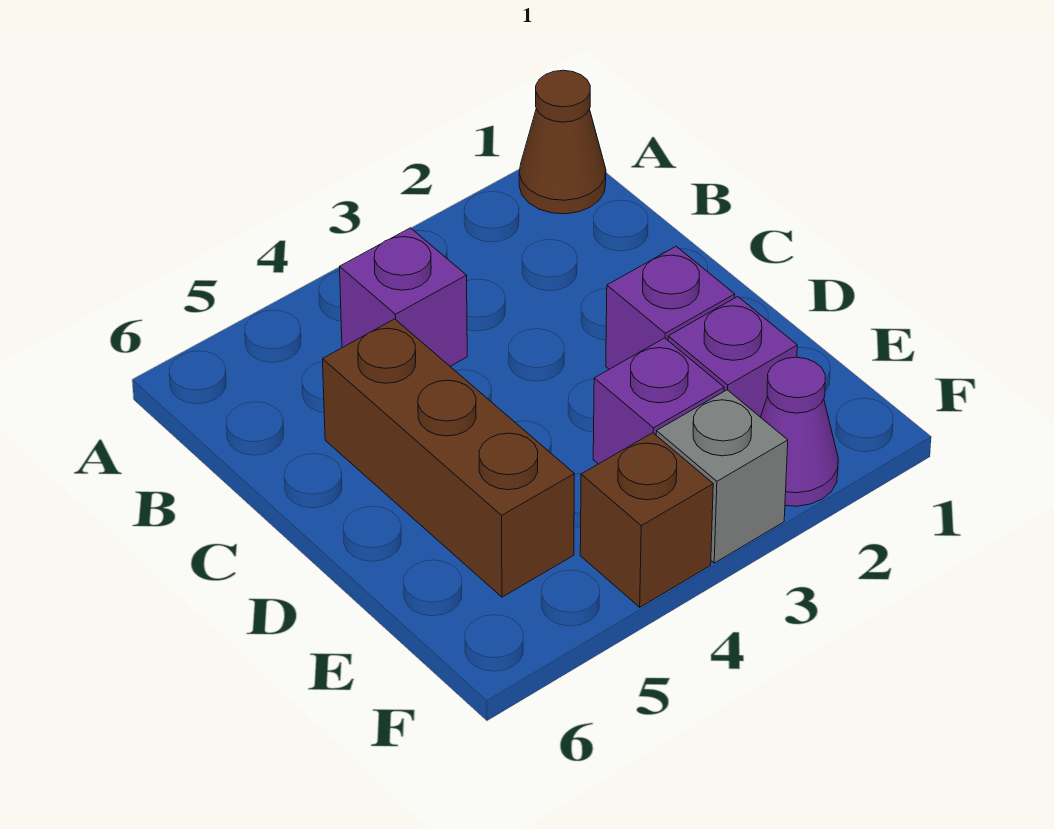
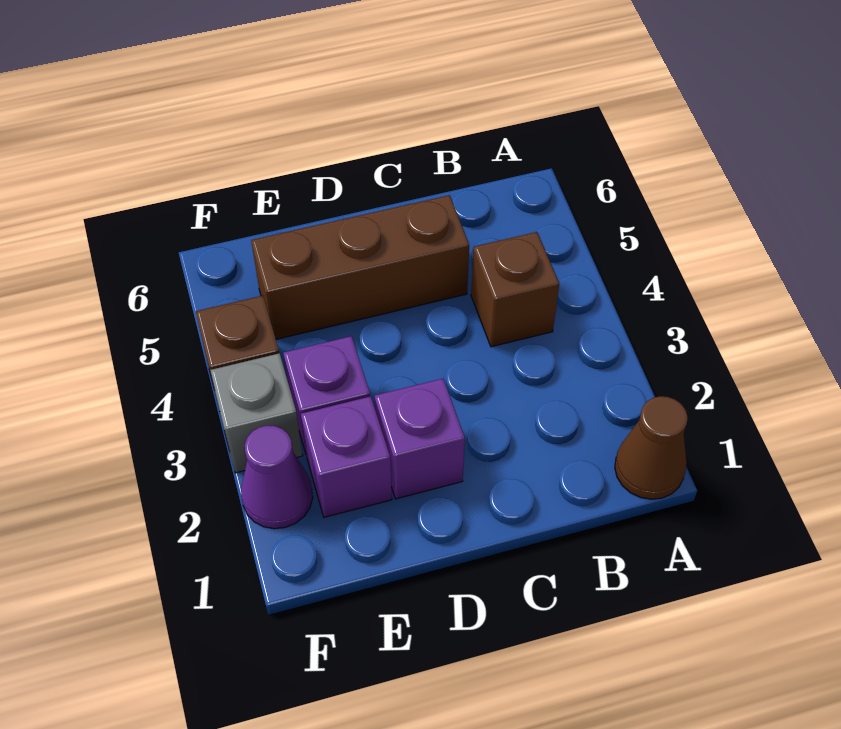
purple brick B4 level 1 -> brown brick B4 level 1

